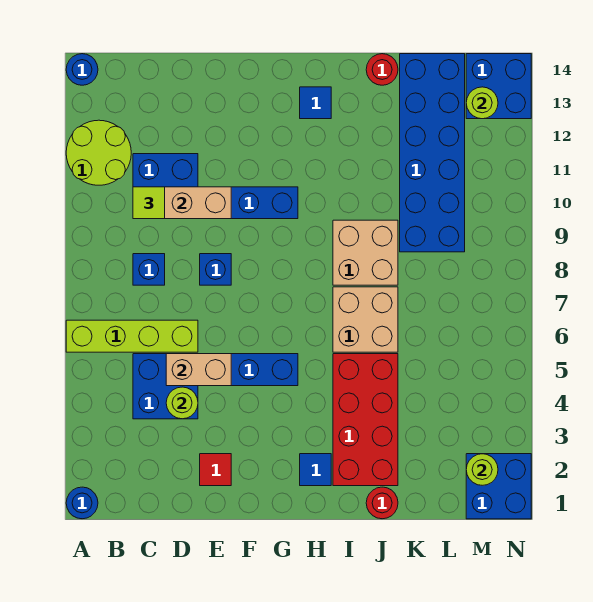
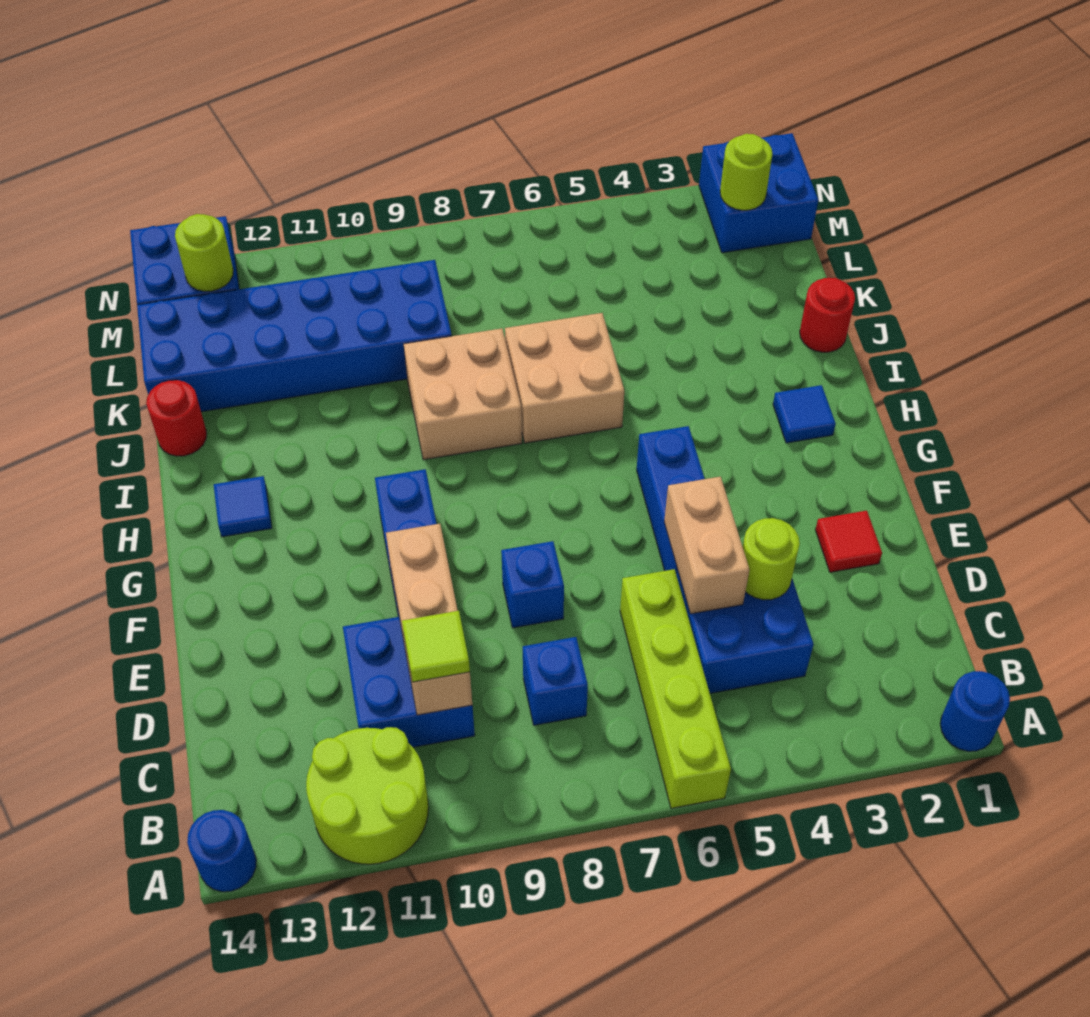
red brick I2:J5 level 1 -> none

